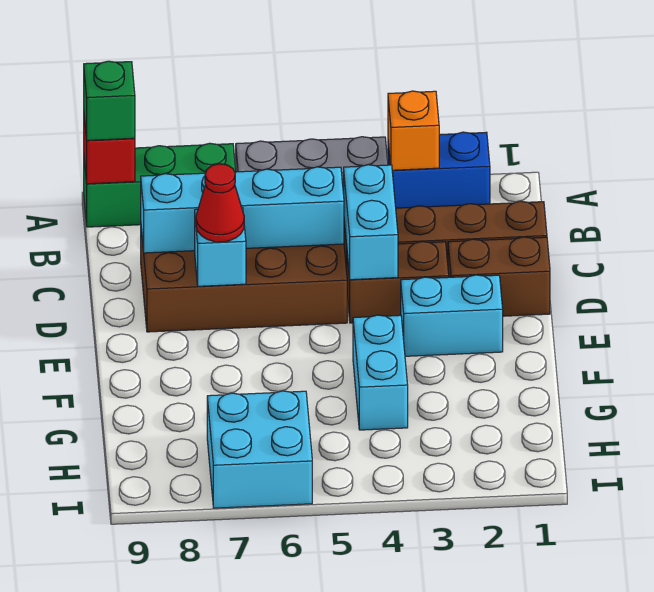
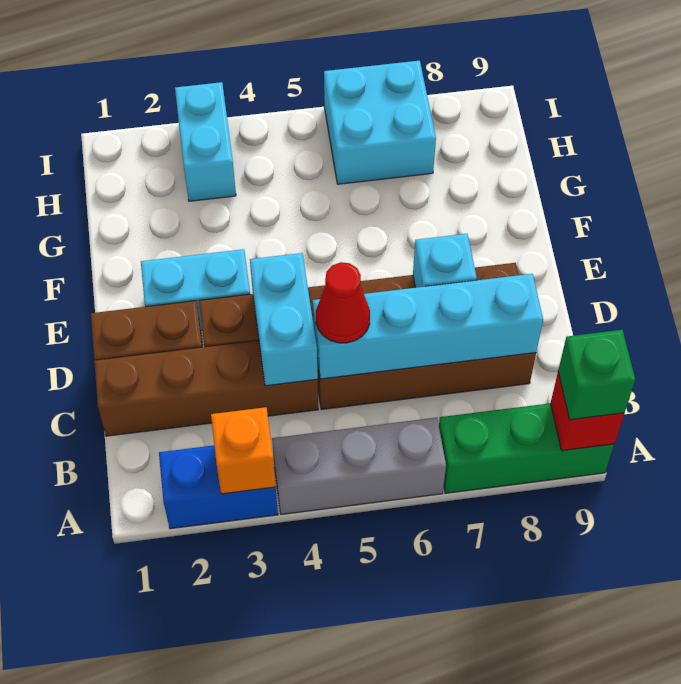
red cone D7 level 3 -> red cone C5 level 3
cyan brick F4:G4 level 1 -> cyan brick H3:I3 level 1

